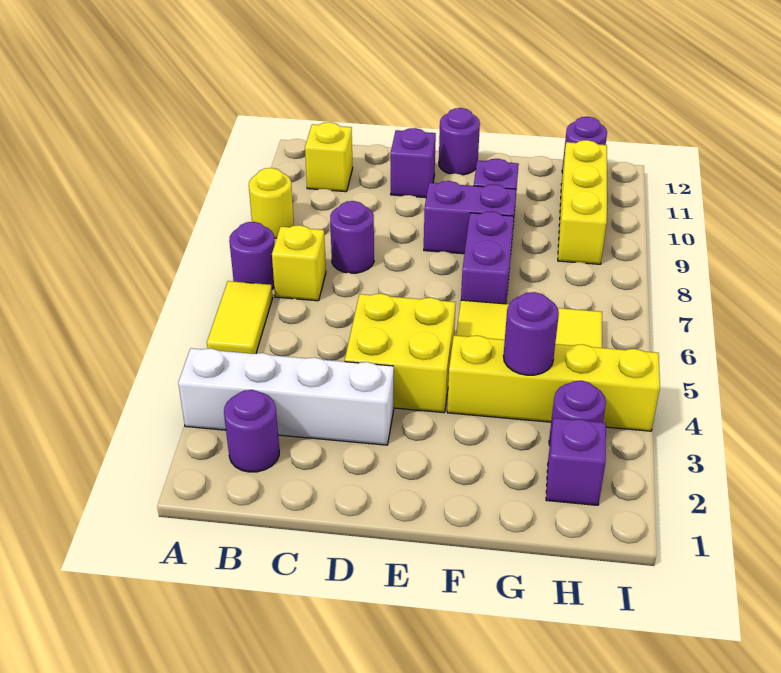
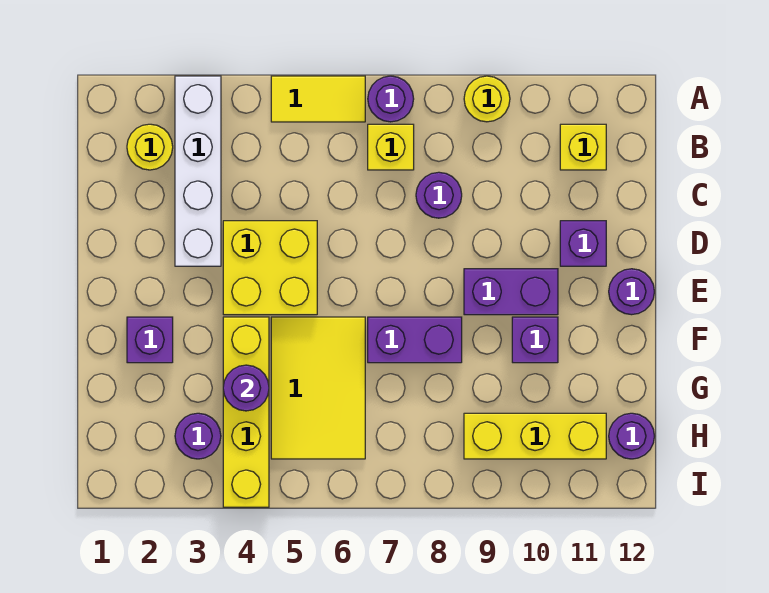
purple round brick B2 level 1 -> yellow round brick B2 level 1
purple brick E9:F9 level 1 -> purple brick E9:E10 level 1
purple brick H2 level 1 -> purple brick F2 level 1

